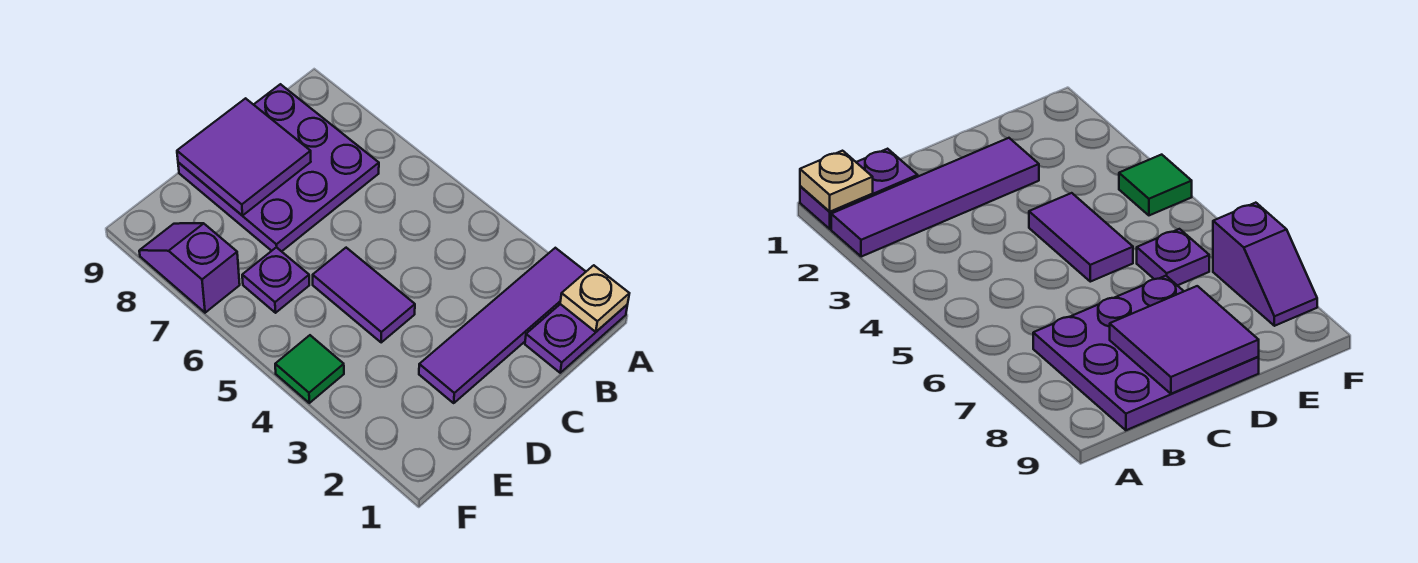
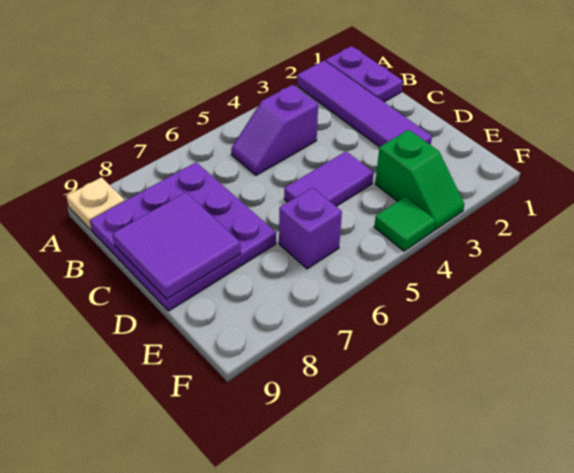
tan plate A1 level 2 -> tan plate A9 level 1
none -> green slope E3:F3 level 1 top E
purple plate E6 level 1 -> purple brick E6 level 1
purple slope F7:F8 level 1 top 7 -> purple slope B4:B5 level 1 top 4

